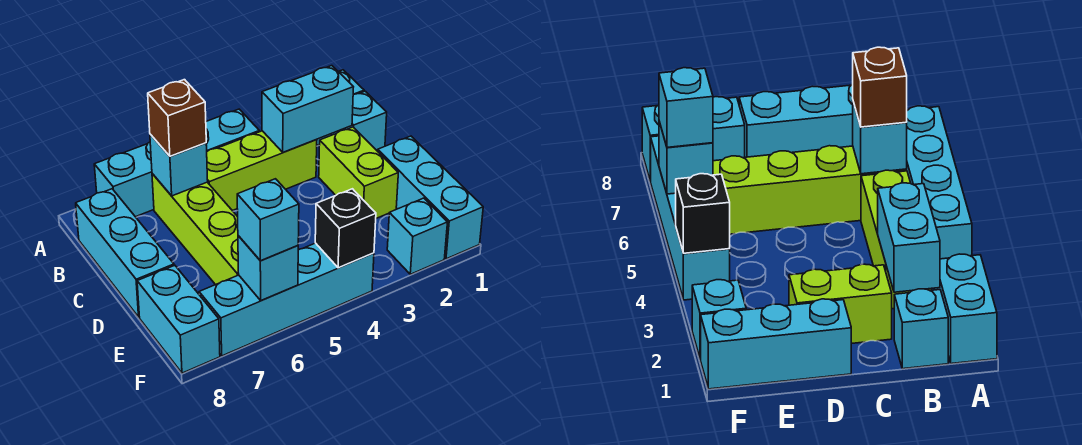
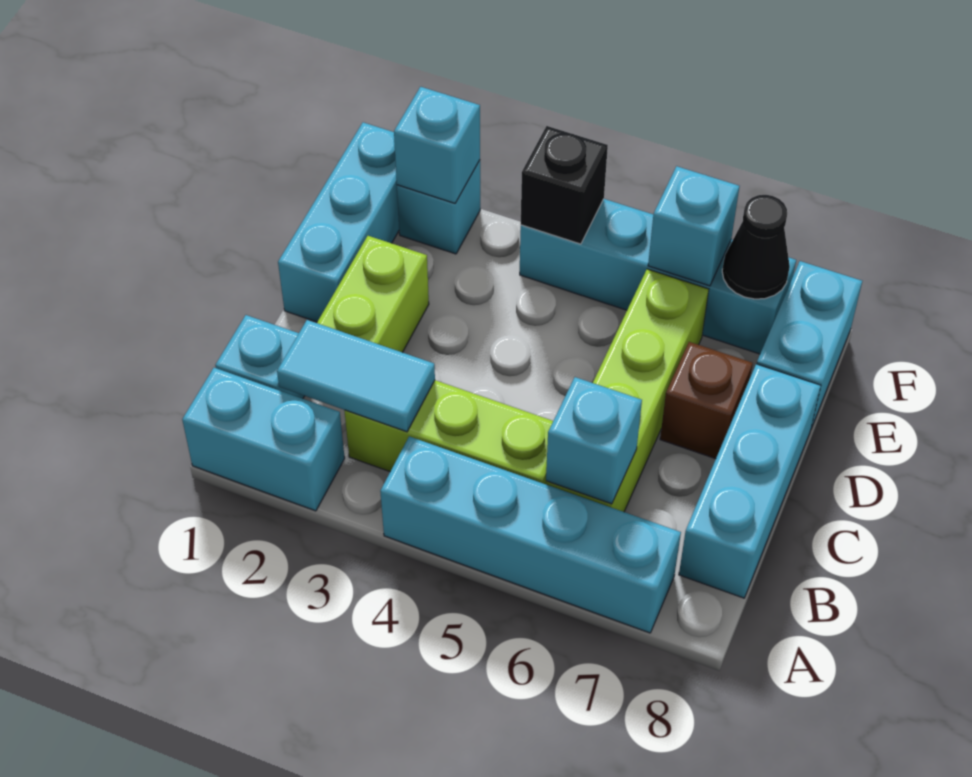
cyan brick B2:B3 level 2 -> cyan tile B2:B3 level 2
brown brick B6 level 3 -> brown brick D7 level 1
cyan brick F6 level 3 -> cyan brick F2 level 2
none -> black cone F7 level 2

